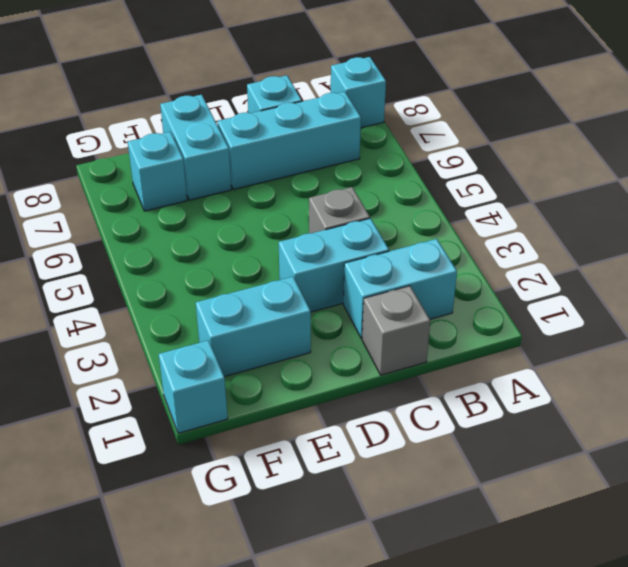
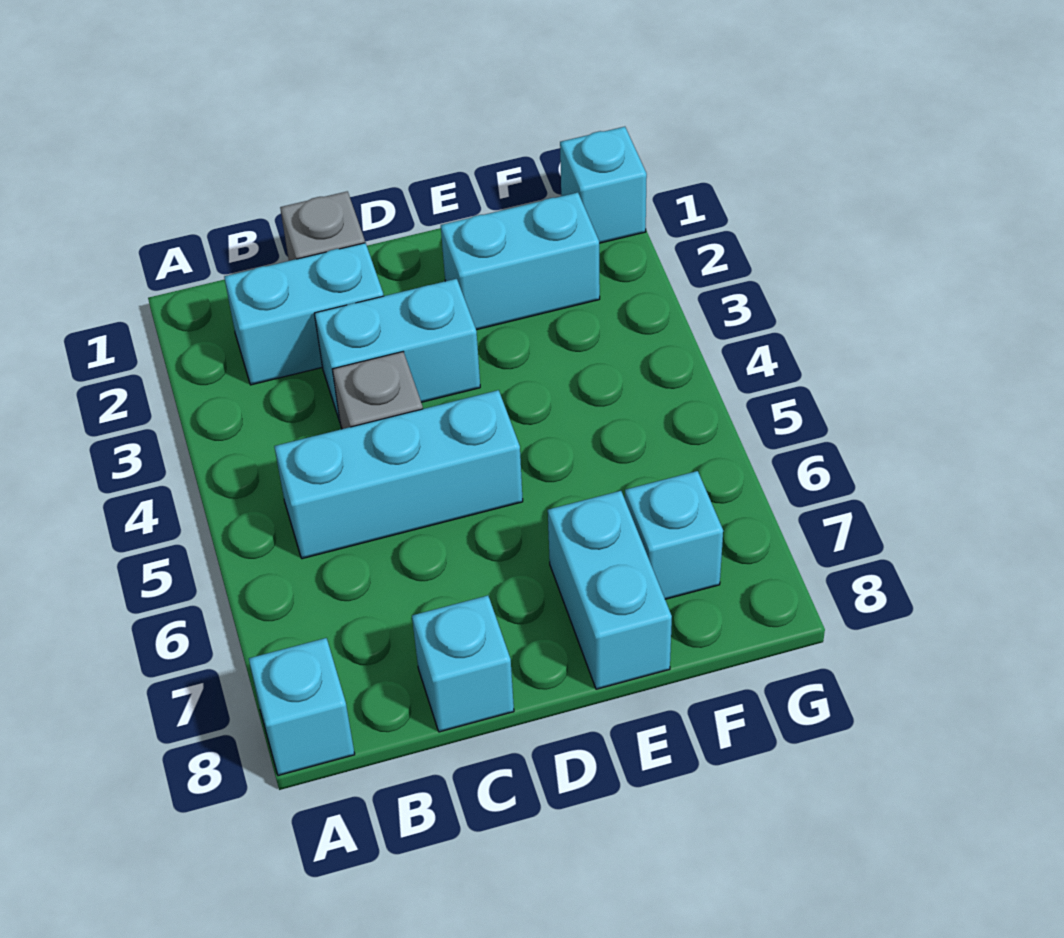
cyan brick B7:D7 level 1 -> cyan brick B5:D5 level 1

